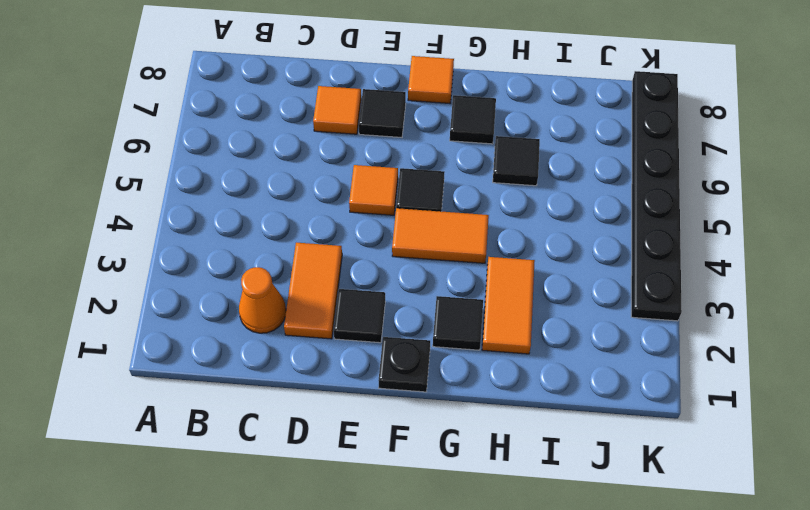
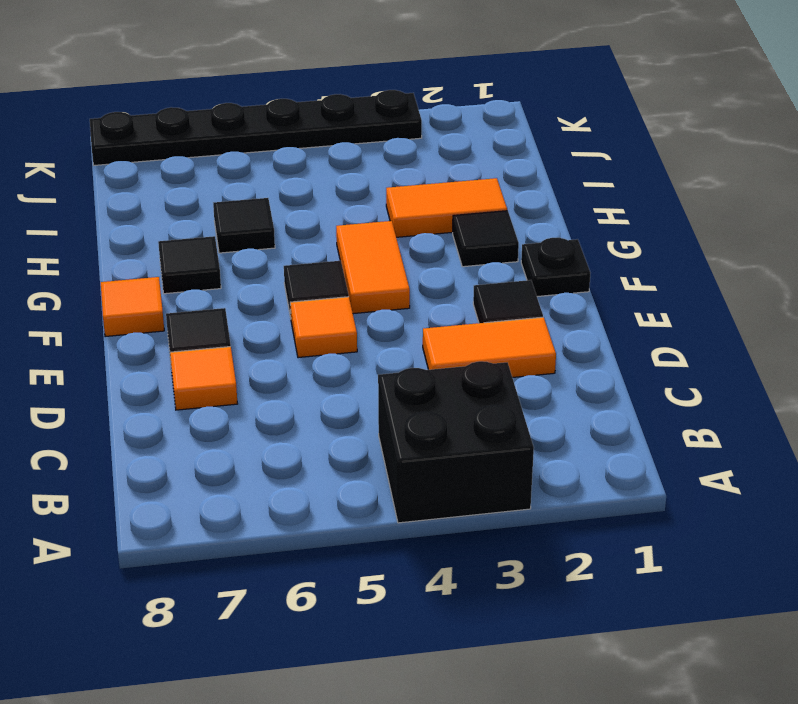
none -> black brick A3:B4 level 1
orange cone C2 level 1 -> none

